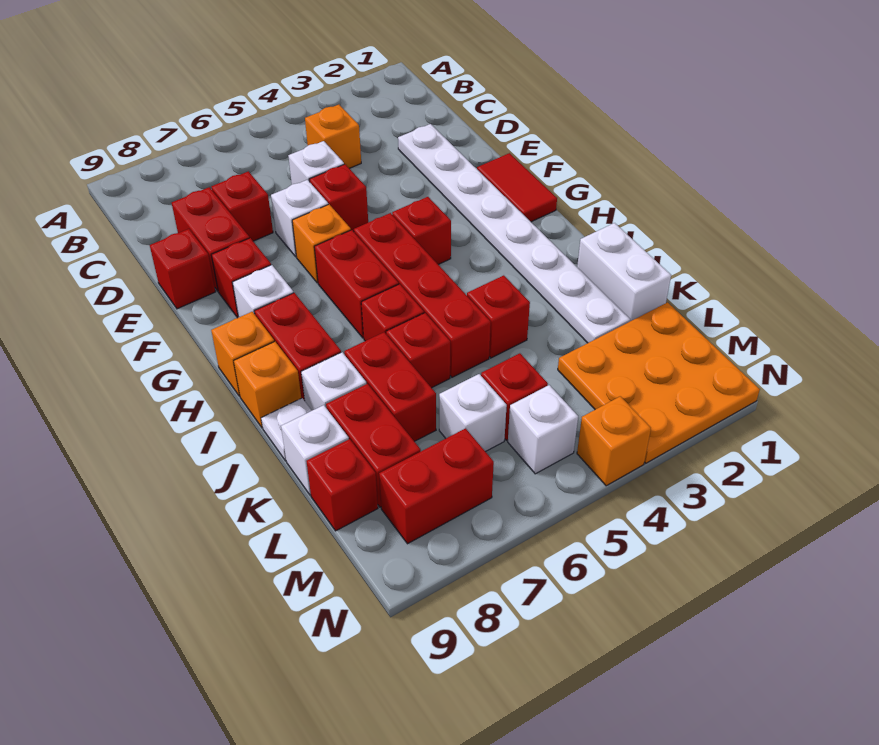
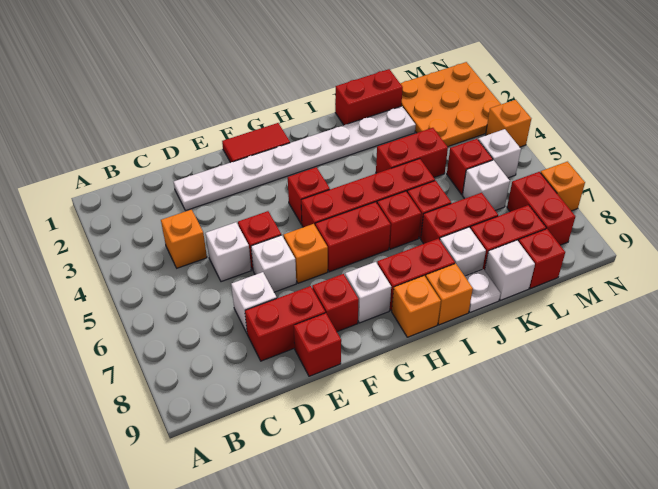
red brick D7 level 1 -> white brick D7 level 1
white brick J1:K1 level 1 -> red brick J1:K1 level 1
red brick J4 level 1 -> red brick J4:K4 level 1
none -> orange brick N7 level 1

